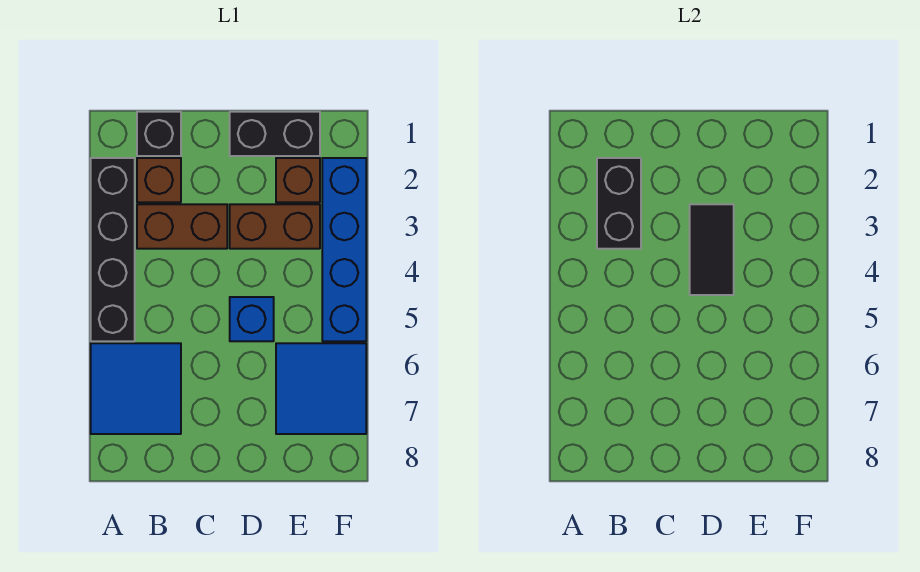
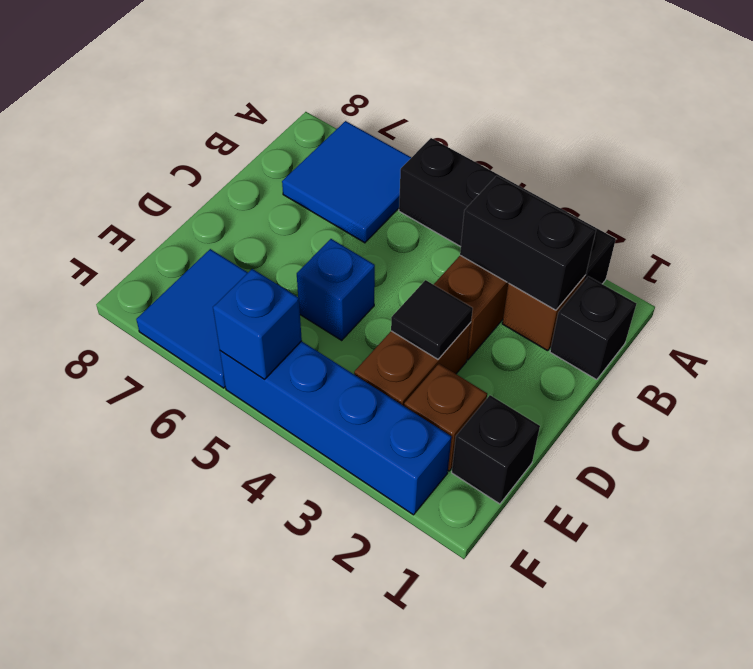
black brick D1:E1 level 1 -> black brick E1 level 1
black tile D3:D4 level 2 -> black tile D3 level 2
none -> blue brick F5 level 2

